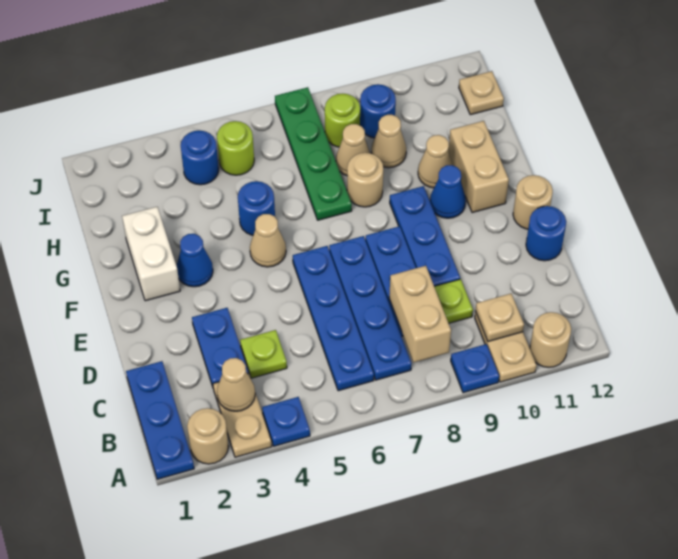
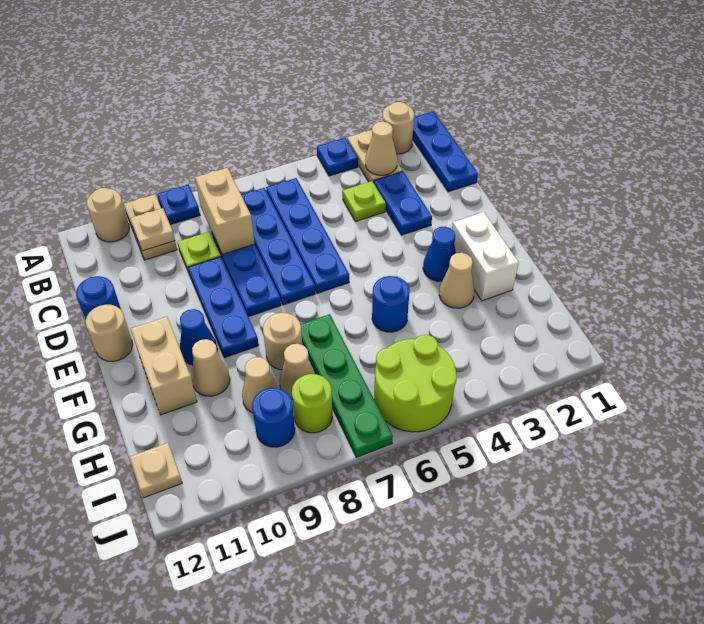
tan cone F5 level 1 -> tan cone G3 level 1
blue round brick I4 level 1 -> none
lime round brick I5 level 1 -> lime round brick I5:J6 level 1

